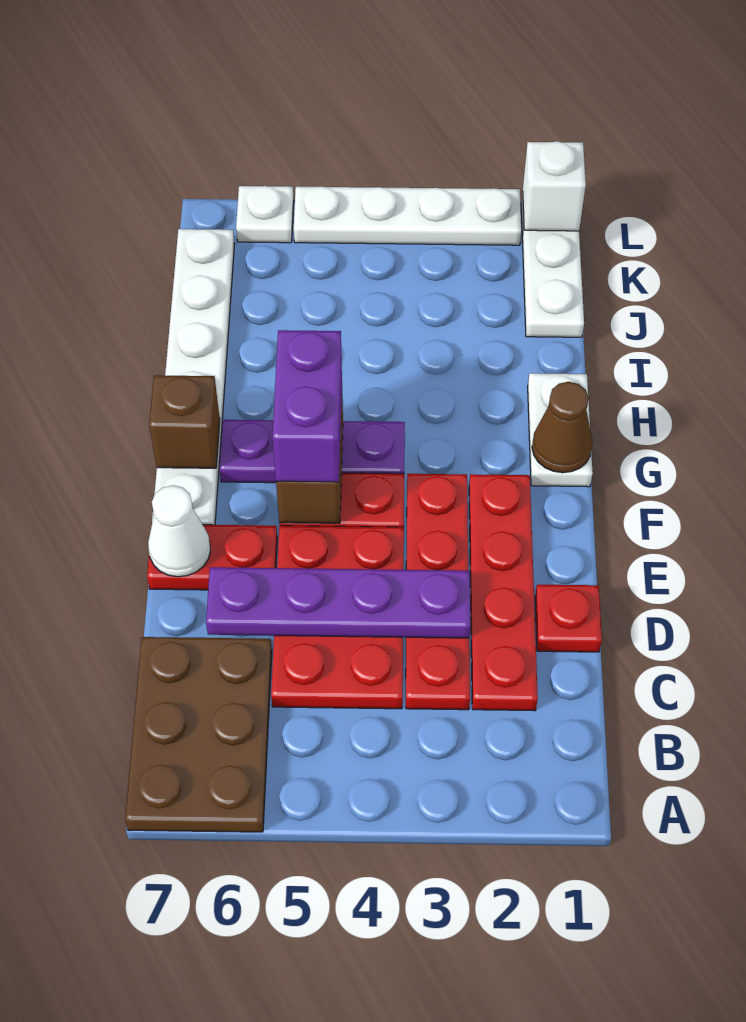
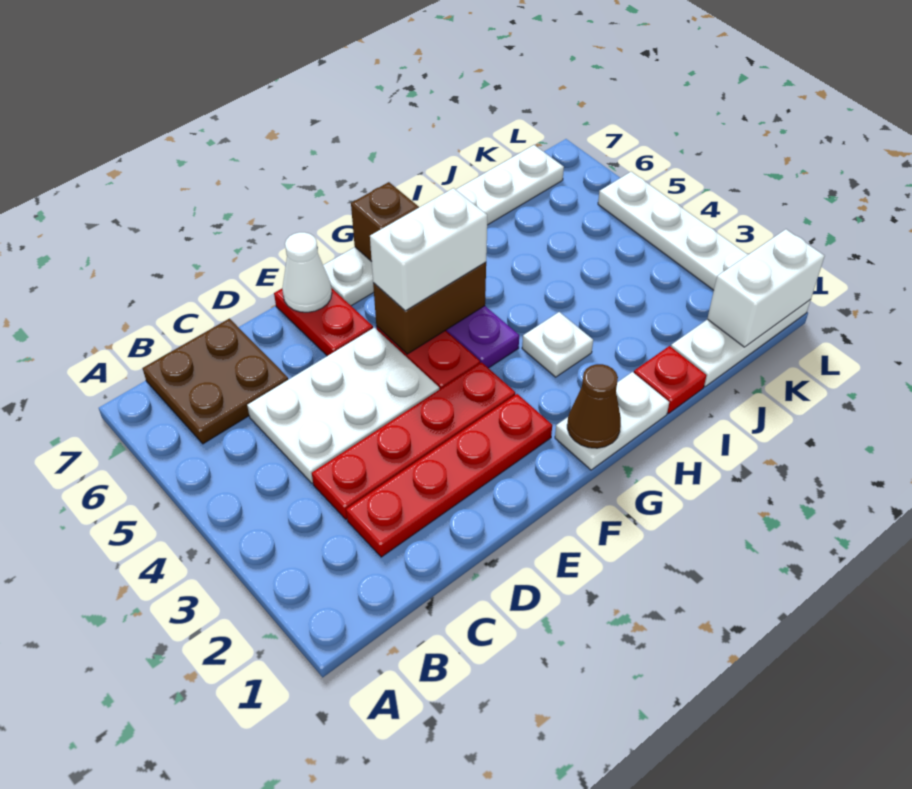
brown plate A6:C7 level 1 -> brown plate B6:C7 level 1
red plate C4:E5 level 1 -> white plate C4:E5 level 1
red plate D1 level 1 -> red plate I1 level 1
purple plate D3:D6 level 2 -> none
purple brick F5:G5 level 3 -> white brick F5:G5 level 3
white brick L1 level 2 -> white brick K1:L1 level 2
white plate L6 level 1 -> white plate H3 level 1

